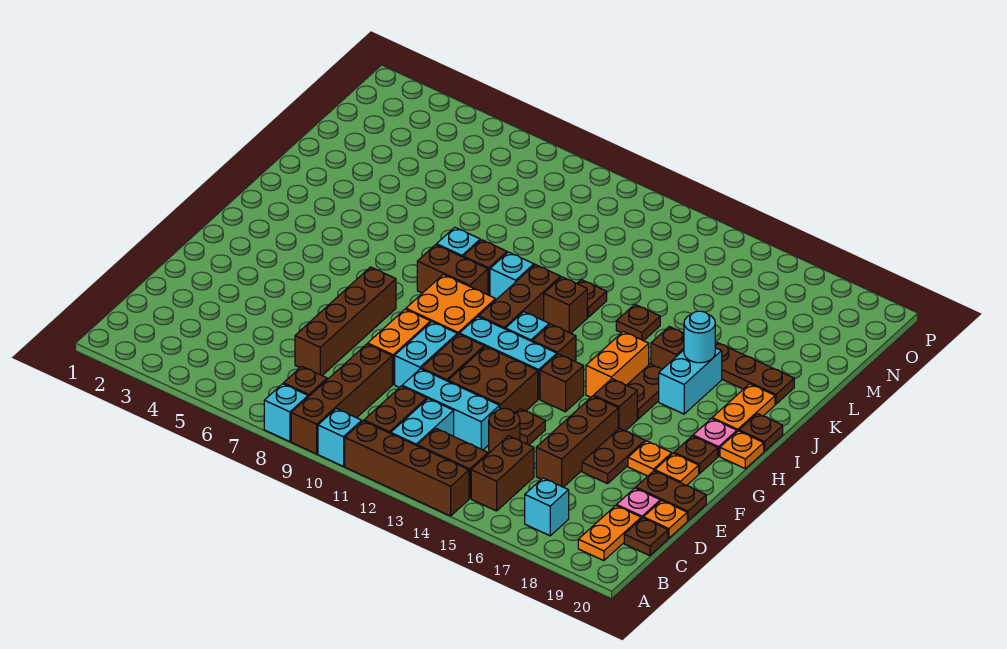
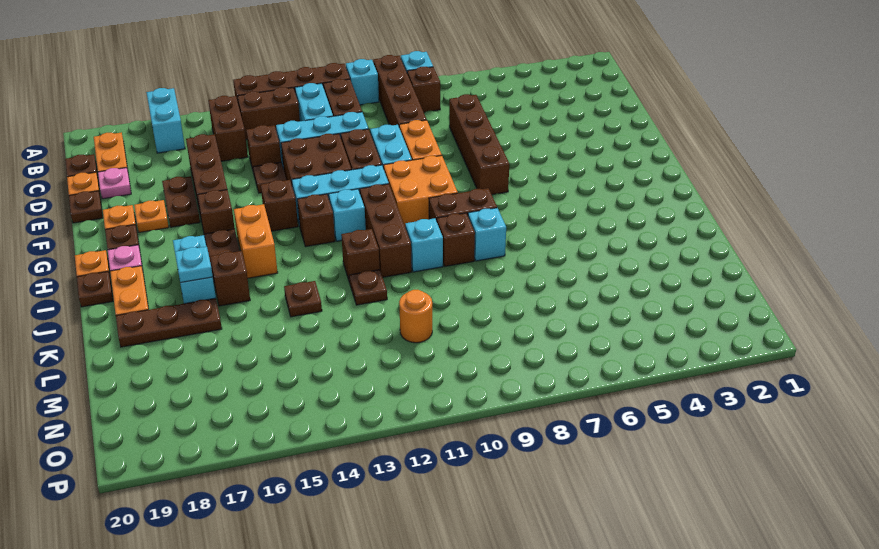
cyan brick B17 level 1 -> cyan brick A17:B17 level 1
brown round brick D14 level 1 -> brown brick D14 level 1
brown plate E19:E20 level 1 -> brown plate E20 level 1
cyan round brick J17 level 2 -> cyan plate J17 level 2
none -> orange round brick M11 level 1

